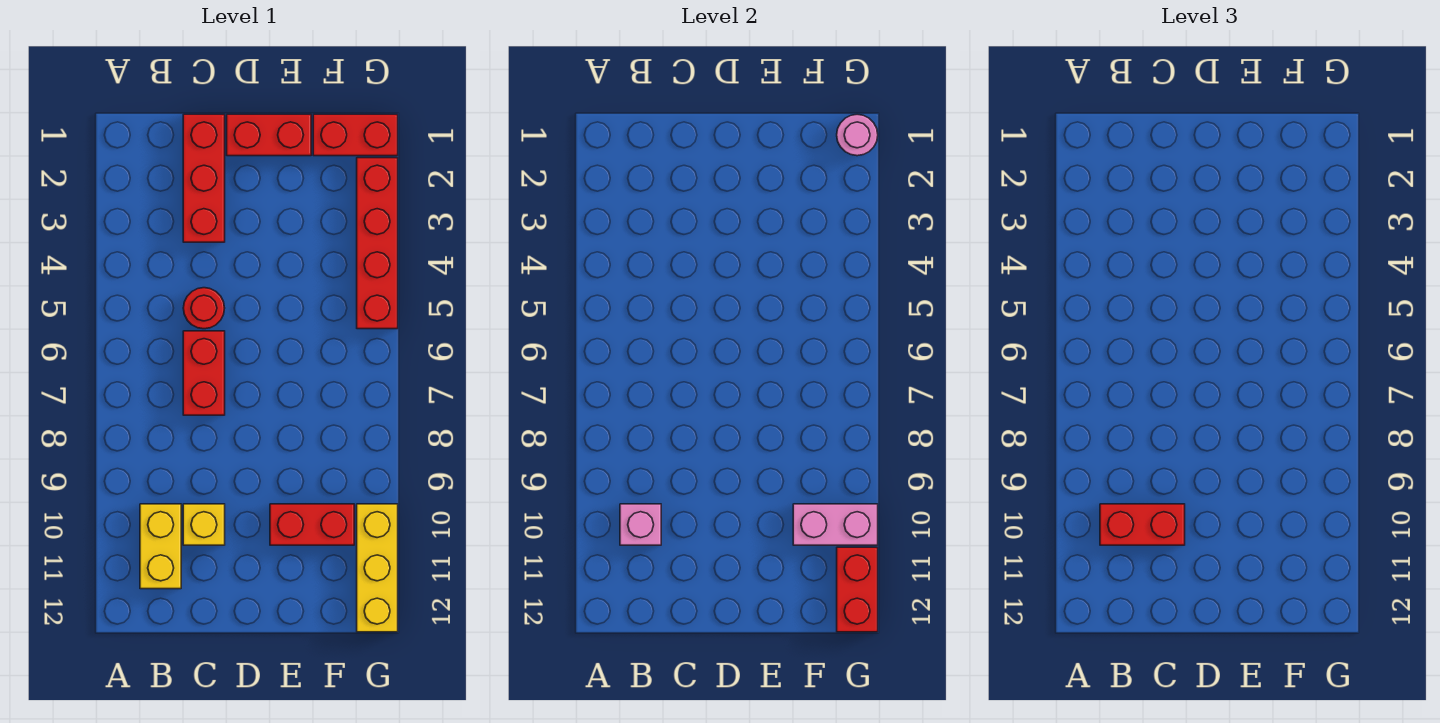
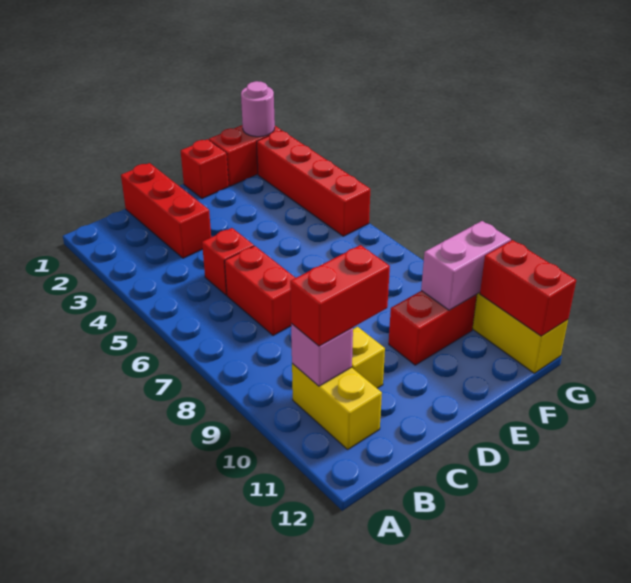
red round brick C5 level 1 -> red brick C5 level 1
red brick D1:E1 level 1 -> red brick E1 level 1

